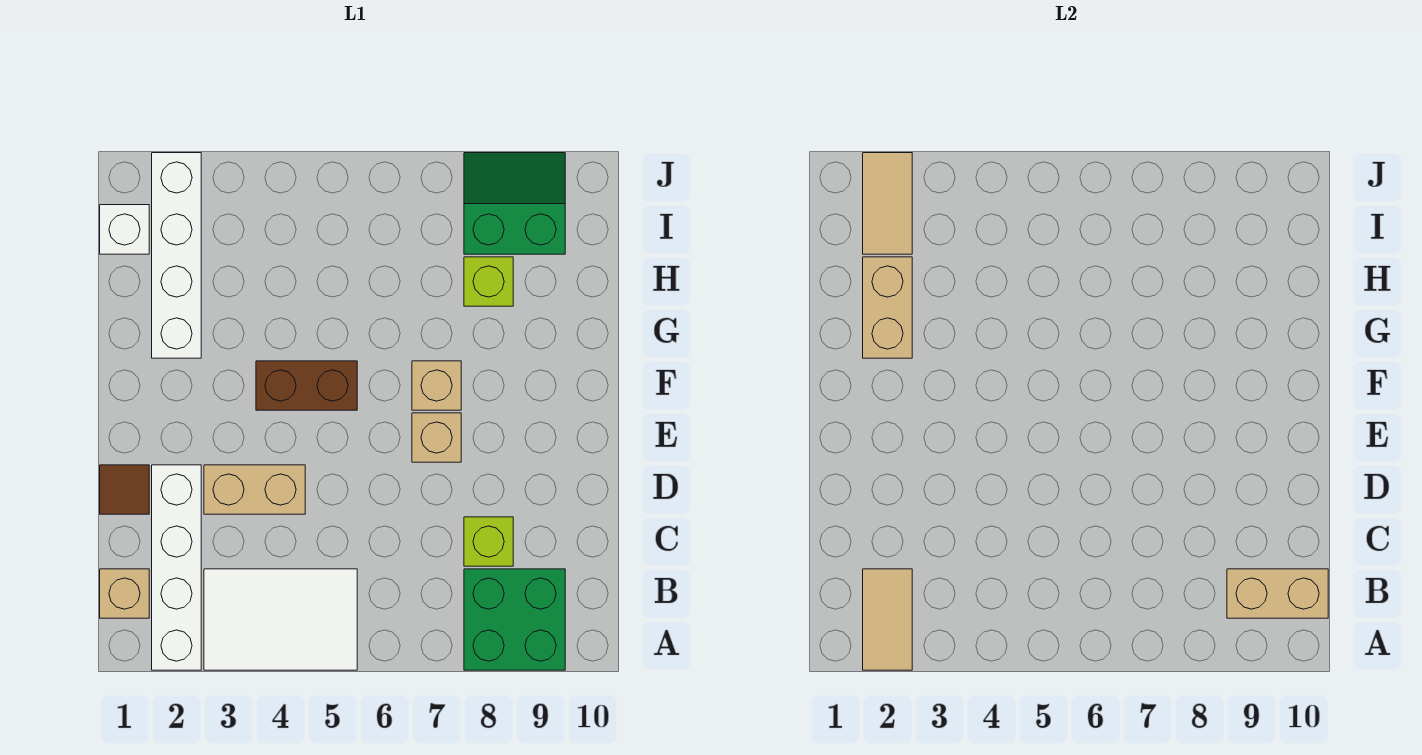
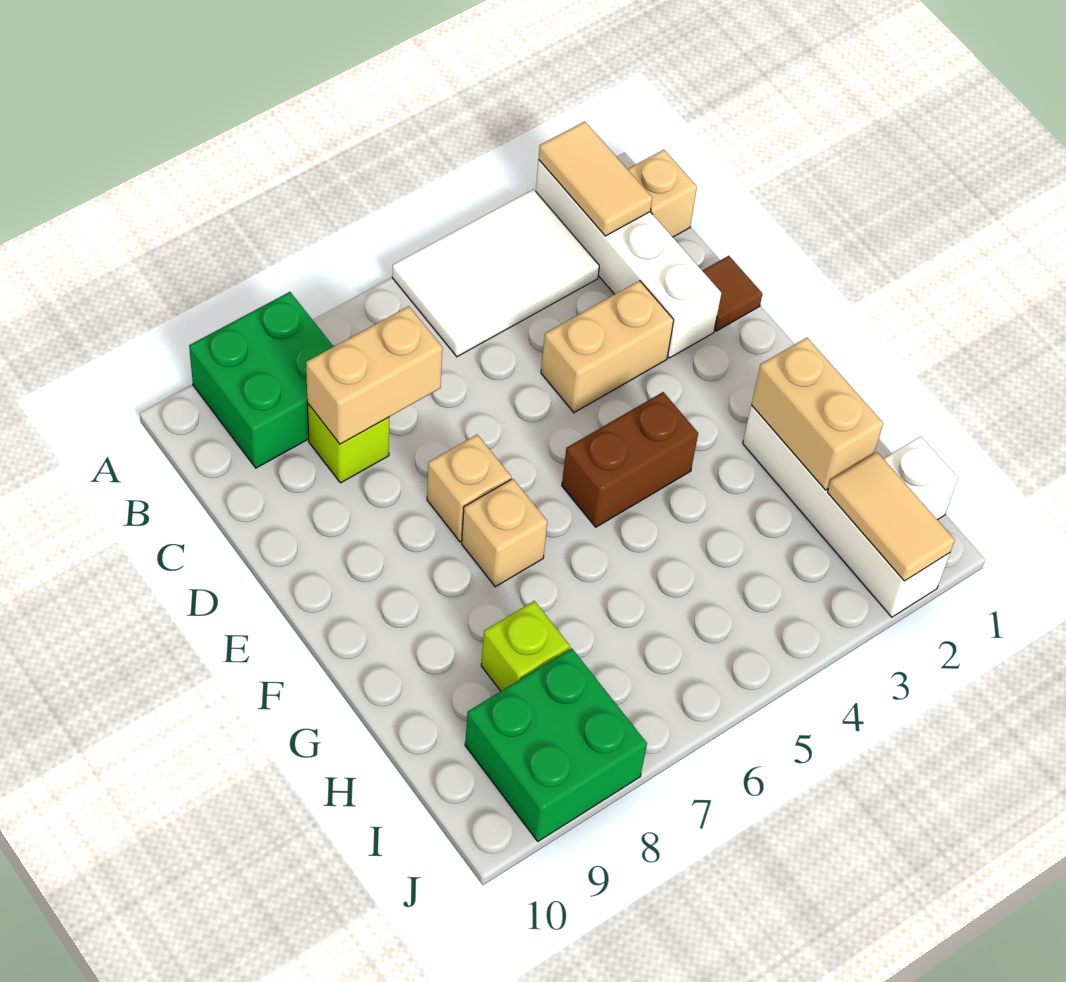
tan brick B9:B10 level 2 -> tan brick C7:C8 level 2
green slope I8:J9 level 1 top I -> green brick I8:J9 level 1

